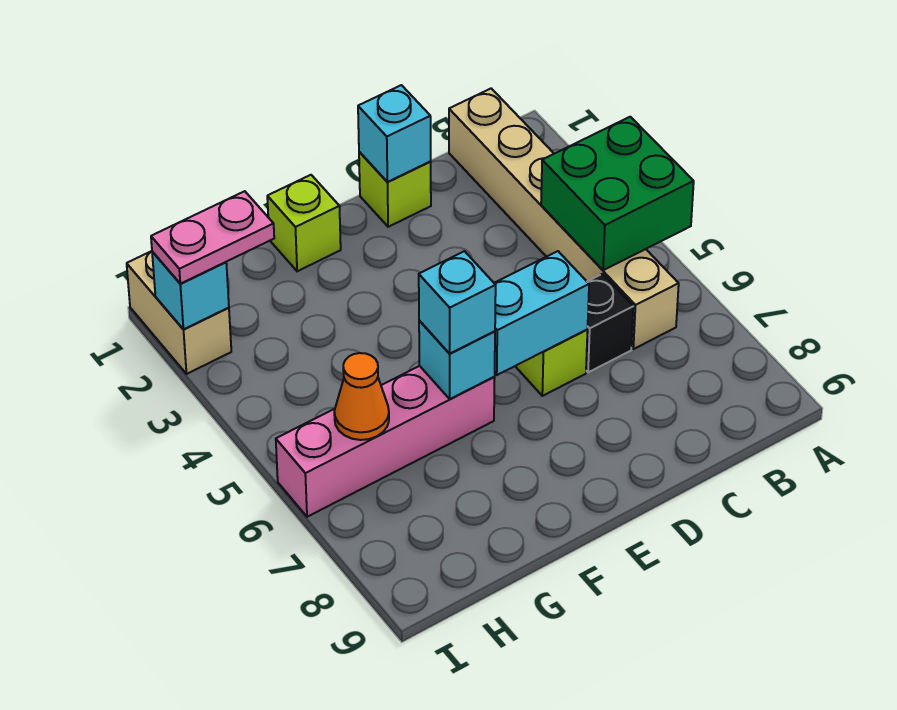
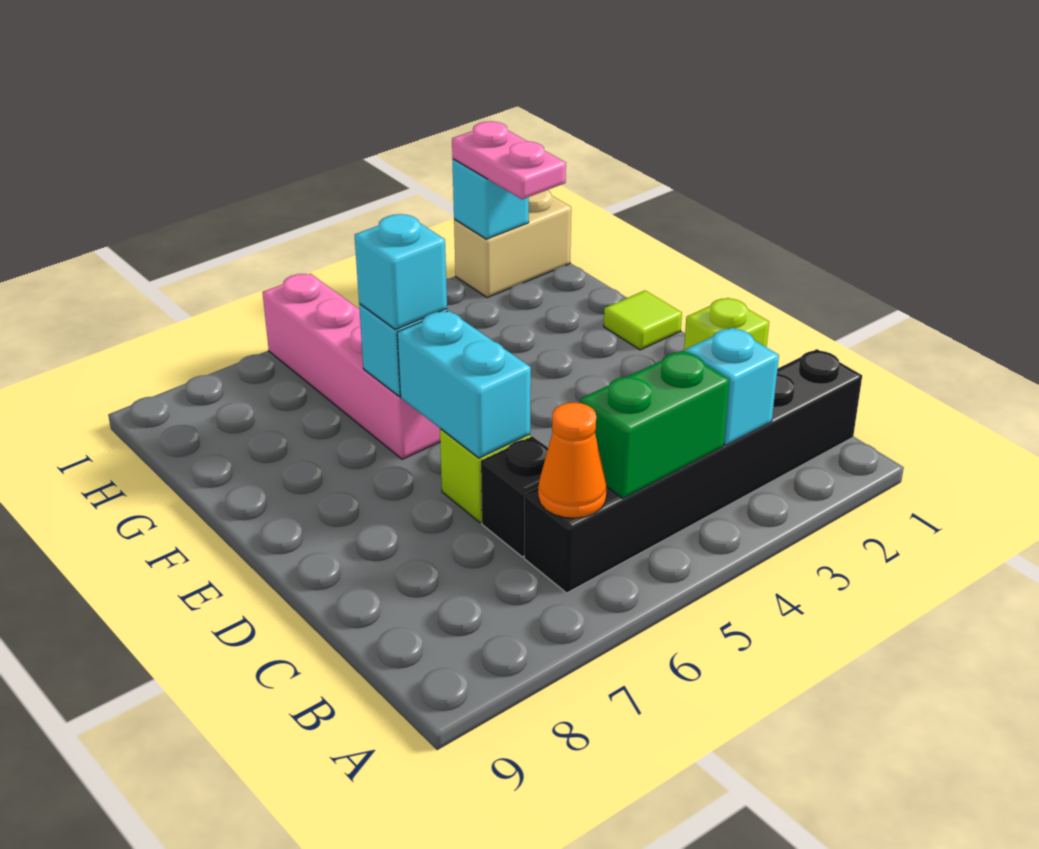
green brick A4:B5 level 2 -> green brick B4:B5 level 2
tan brick B1:B6 level 1 -> black brick B1:B6 level 1
cyan brick D1 level 2 -> cyan brick B3 level 2
lime brick F1 level 1 -> lime tile F1 level 1
orange cone H6 level 2 -> orange cone B6 level 2

